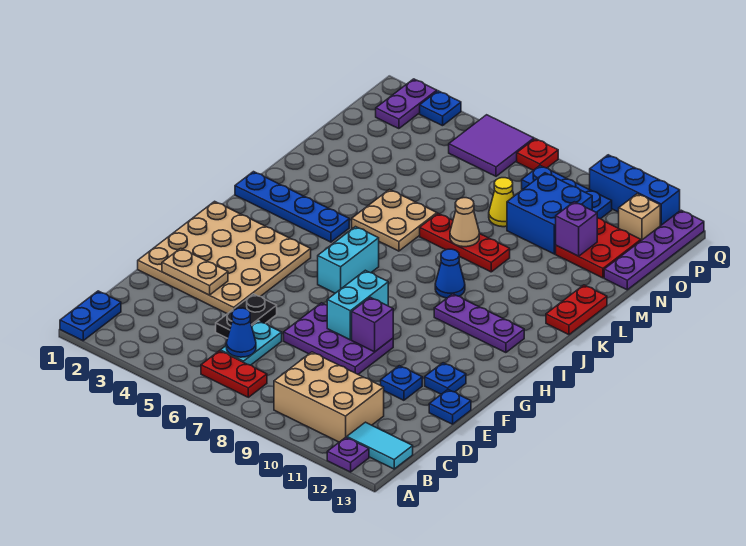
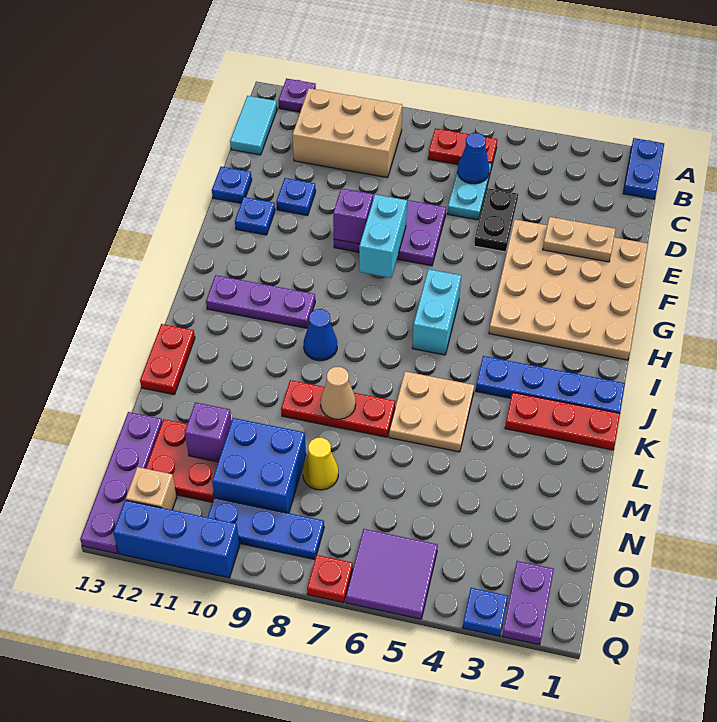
cyan tile B12:B13 level 1 -> cyan tile B13:C13 level 1
none -> red plate K1:K3 level 1

